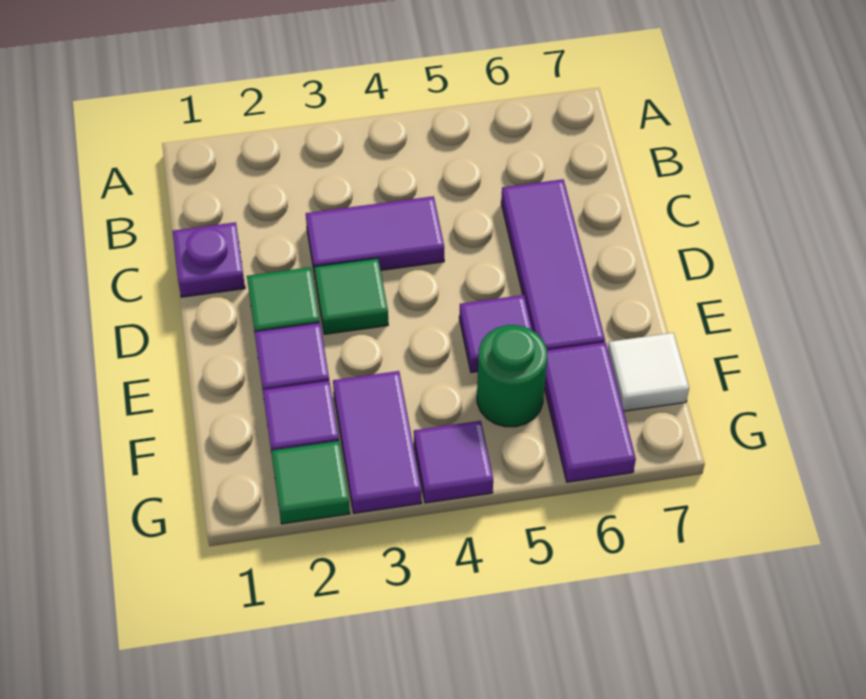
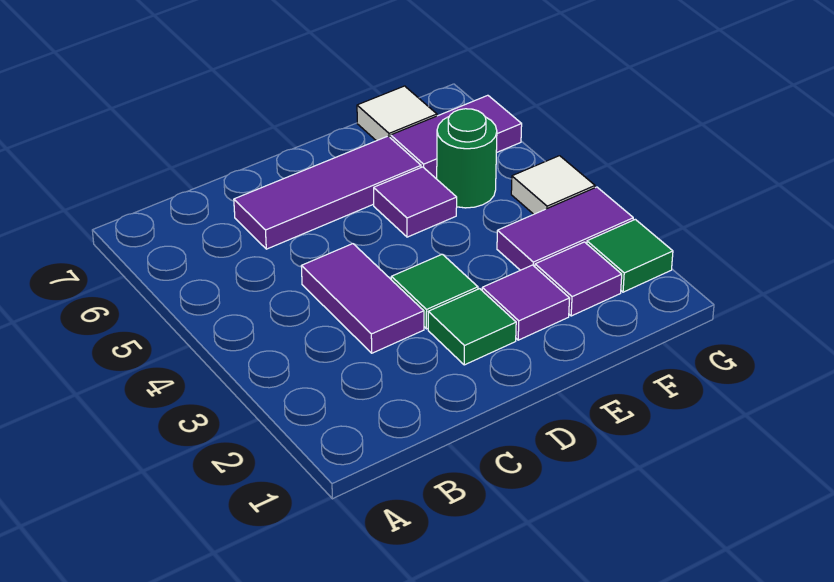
purple plate C1 level 1 -> none
purple tile G4 level 1 -> white tile G4 level 1

